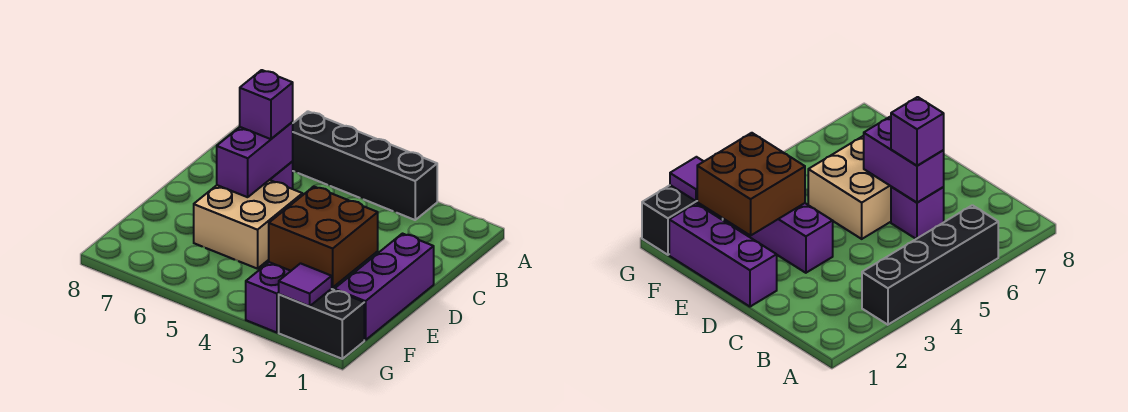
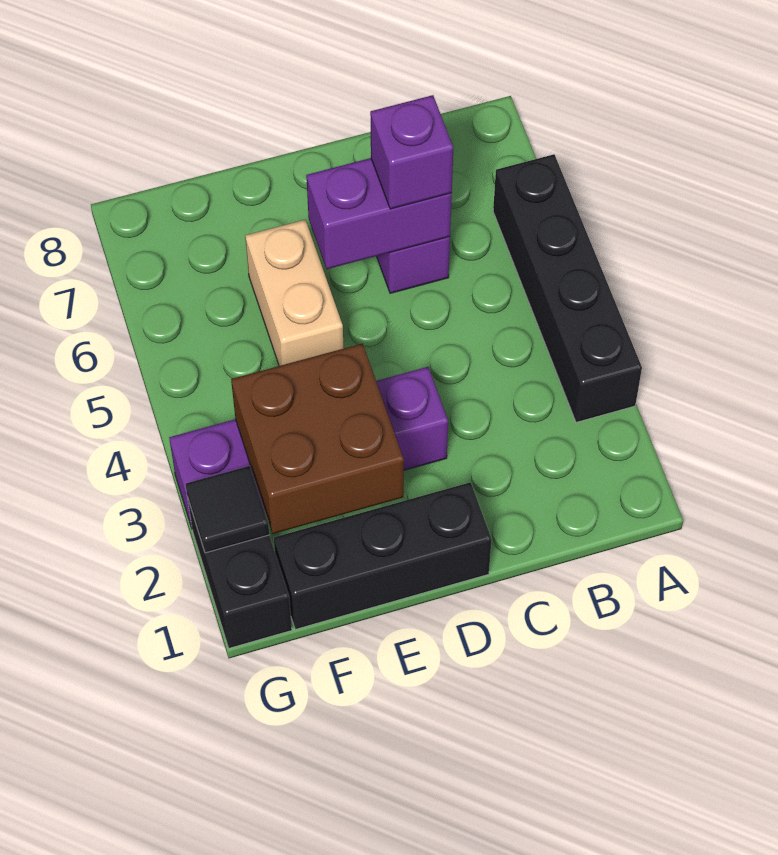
purple brick D1:F1 level 1 -> black brick D1:F1 level 1
tan brick D5:E6 level 1 -> tan brick E5:E6 level 1
purple tile G2 level 2 -> black tile G2 level 2

